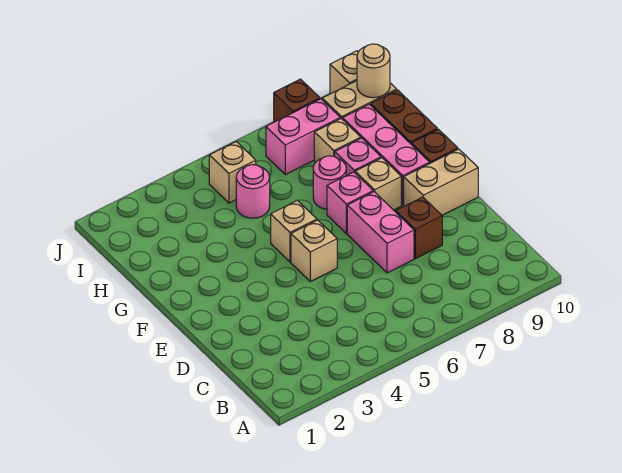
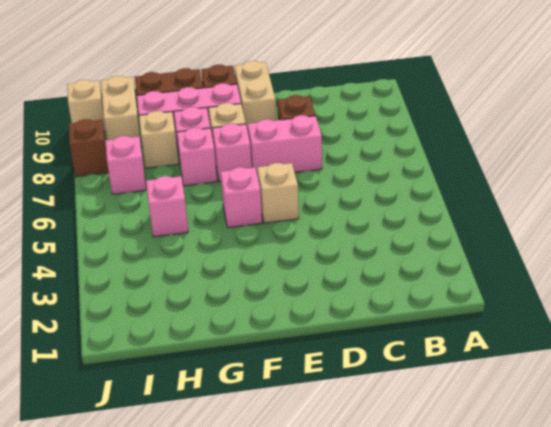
tan brick F5 level 1 -> pink brick F5 level 1
pink round brick G7 level 1 -> pink brick G7 level 1
pink round brick H5 level 1 -> pink brick H5 level 1
tan brick I5 level 1 -> none
pink brick I7:I8 level 1 -> pink brick I7 level 1
tan round brick I10 level 2 -> none

